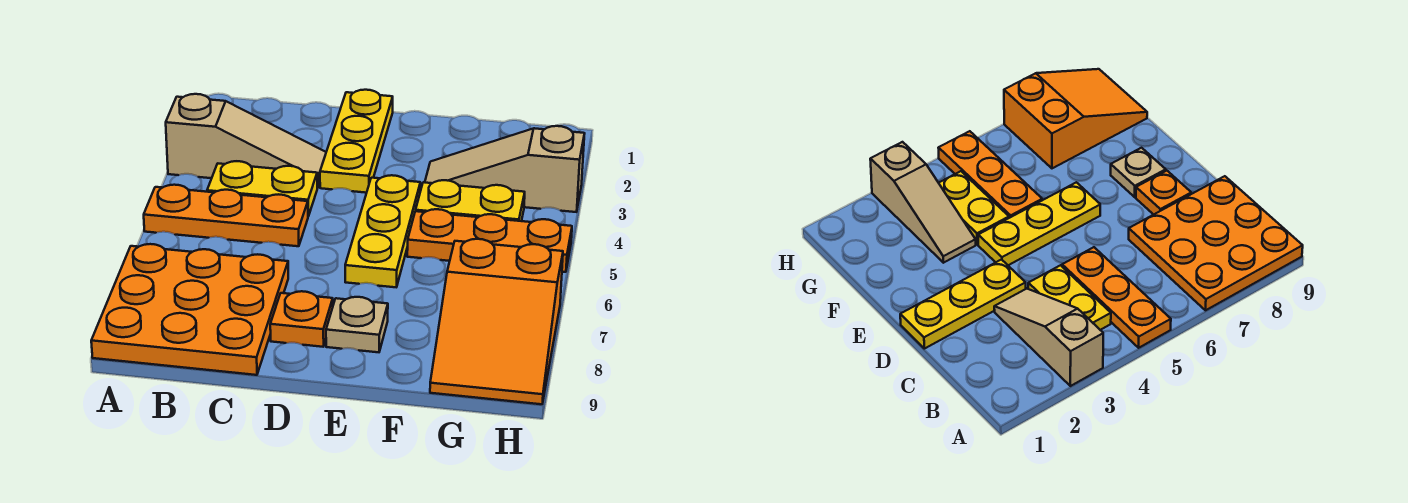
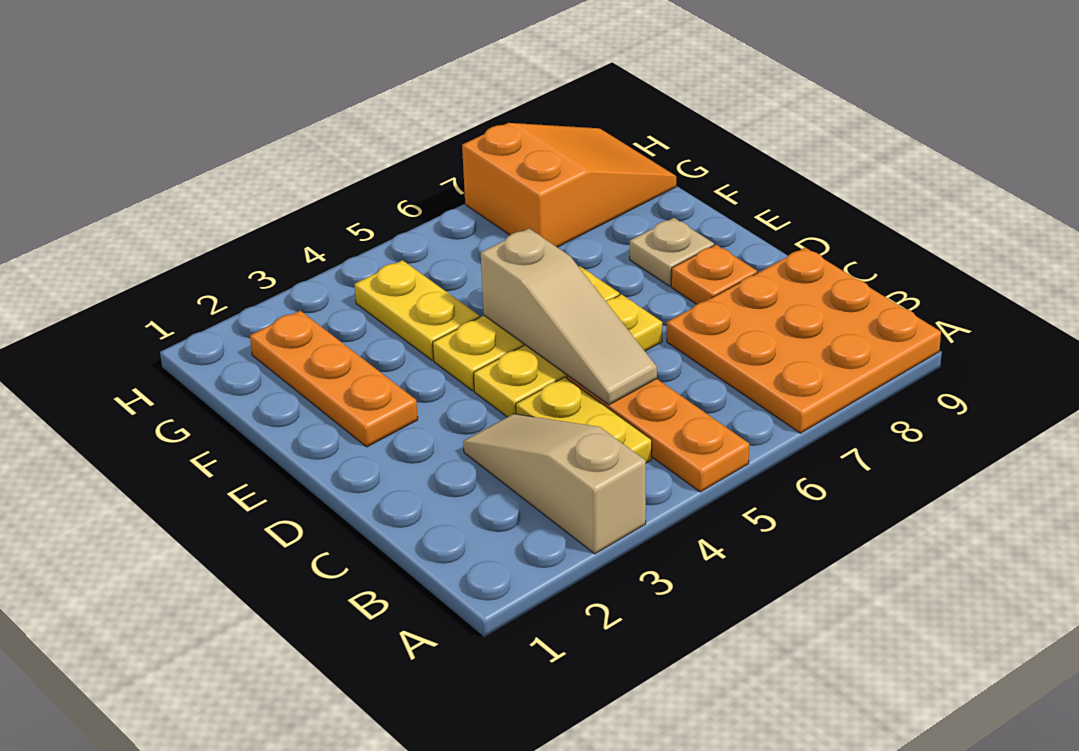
yellow plate D1:D3 level 1 -> yellow plate D4:D6 level 1
tan slope F3:H3 level 1 top H -> tan slope C5:E5 level 2 top E
orange plate F5:H5 level 1 -> orange plate E2:G2 level 1

